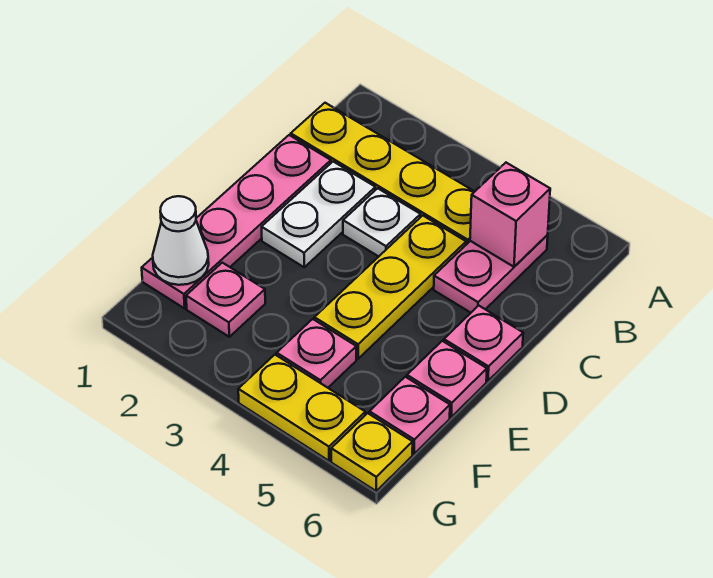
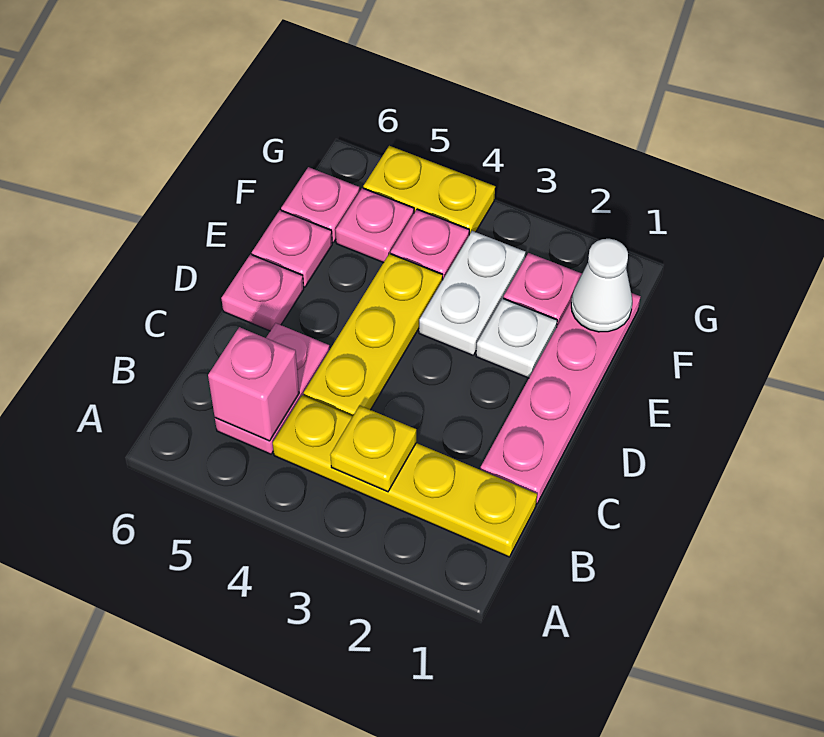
white plate C2:D2 level 1 -> white plate E3:F3 level 1
white plate C3 level 1 -> white plate E2 level 1
none -> pink plate F5 level 1
yellow plate G6 level 1 -> yellow plate B3 level 2

